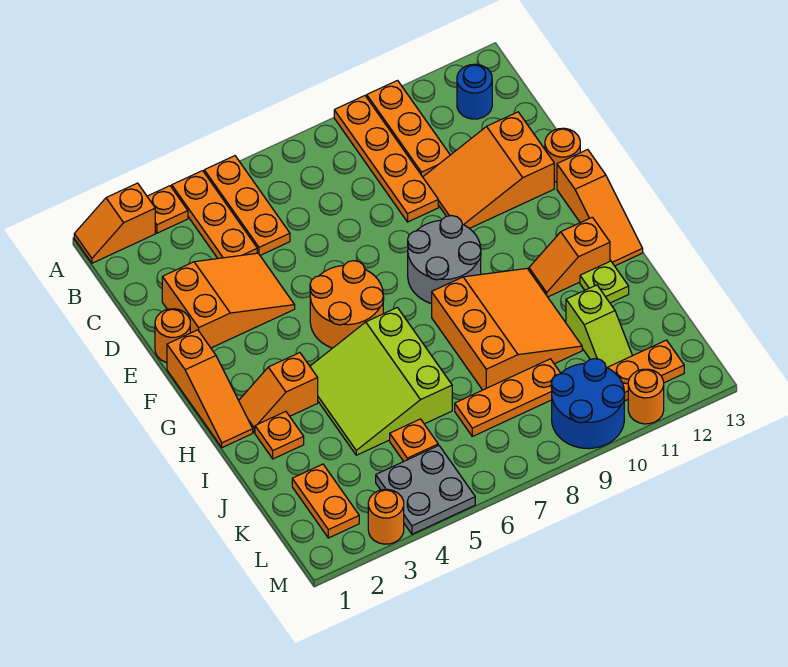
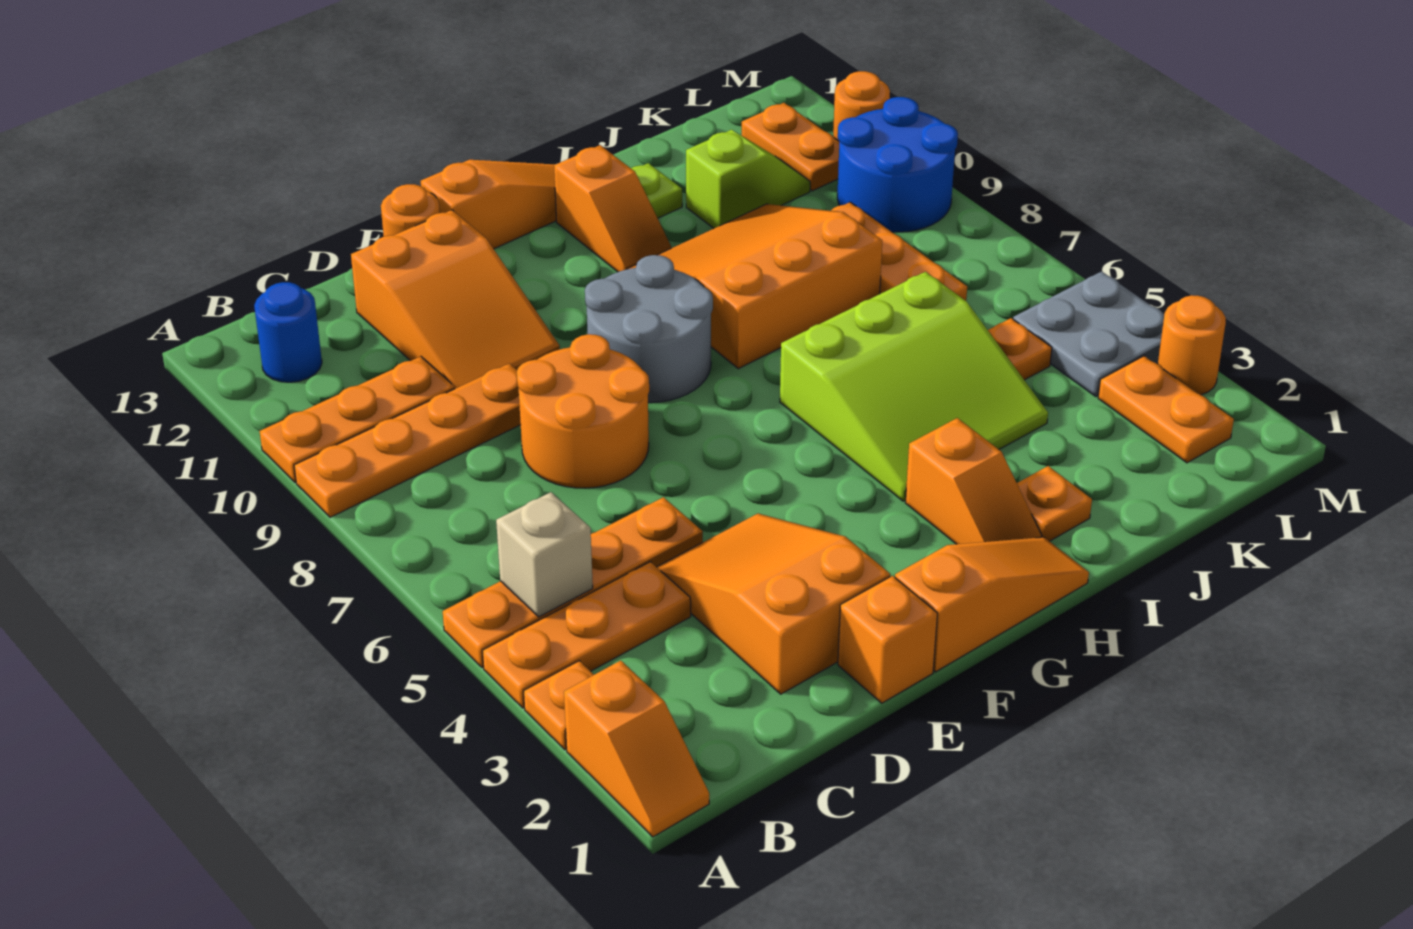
orange plate A5:C5 level 1 -> orange plate A5:D5 level 1
none -> tan brick B5 level 2
orange round brick E1 level 1 -> orange brick E1 level 1
orange round brick F5:G6 level 1 -> orange round brick D7:E8 level 1
orange plate K2:L2 level 1 -> orange plate L2:L3 level 1

